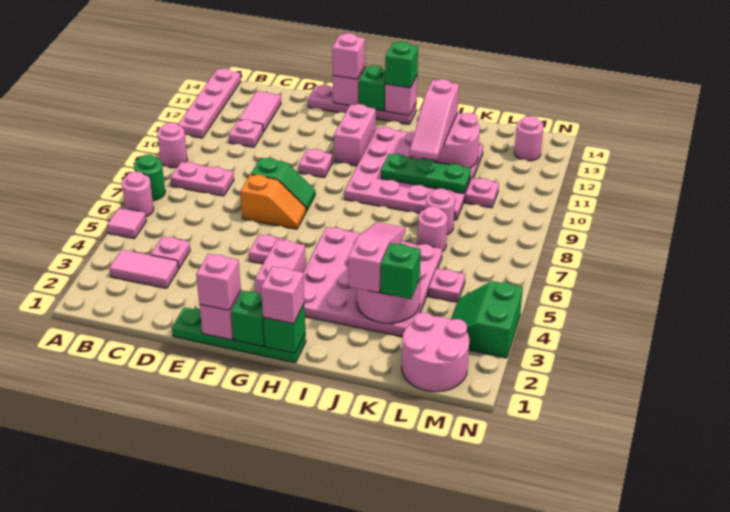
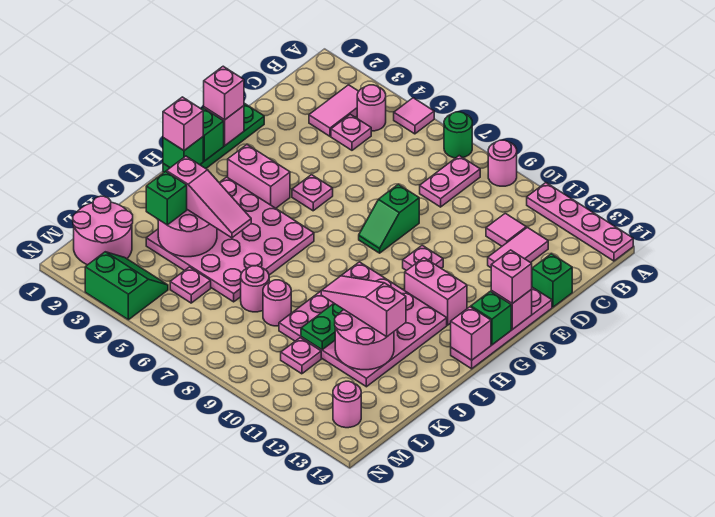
pink round brick A6 level 1 -> pink round brick B4 level 1
pink plate C11 level 1 -> pink tile C11 level 1
pink tile C12:C13 level 1 -> pink tile C12:D12 level 1
orange slope E7:F7 level 1 top E -> none
green brick H14 level 3 -> green brick D14 level 1

